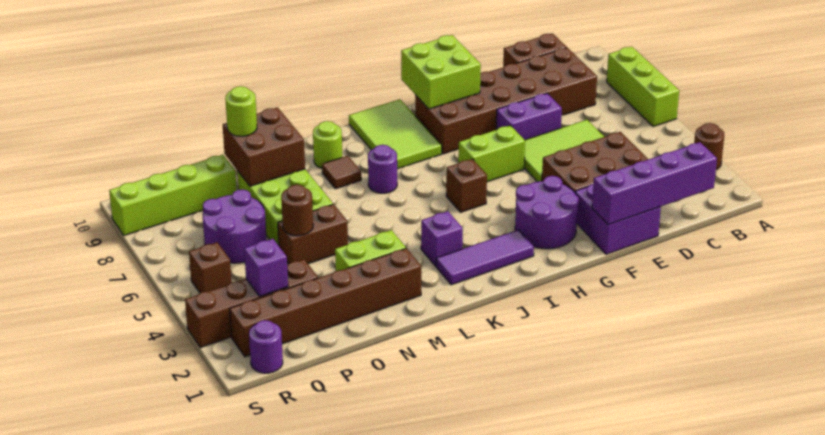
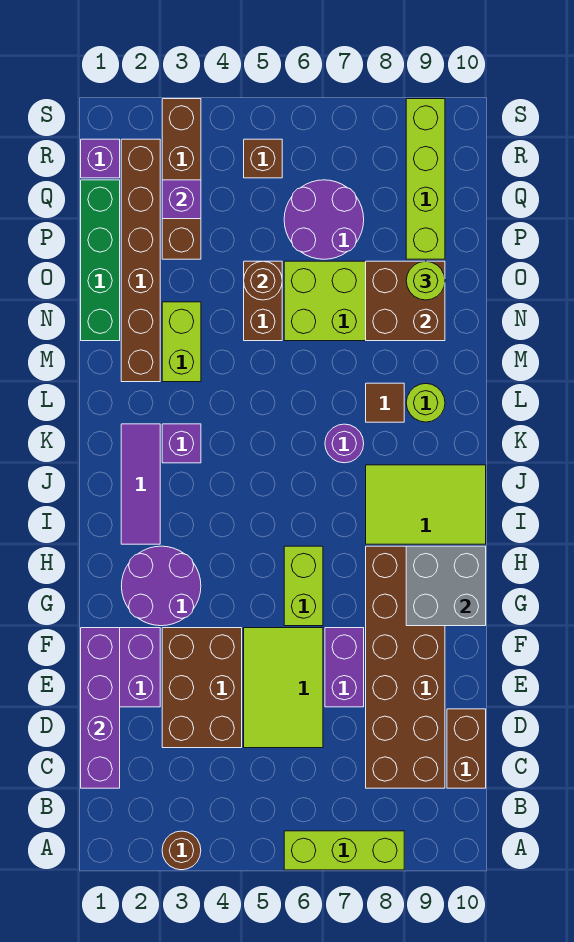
lime brick G9:H10 level 2 -> grey brick G9:H10 level 2
brown brick I5 level 1 -> none
none -> green brick N1:Q1 level 1
purple round brick R1 level 1 -> purple brick R1 level 1

